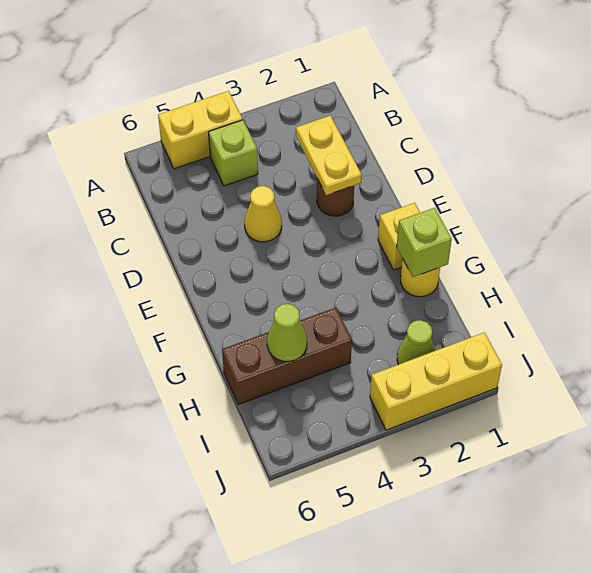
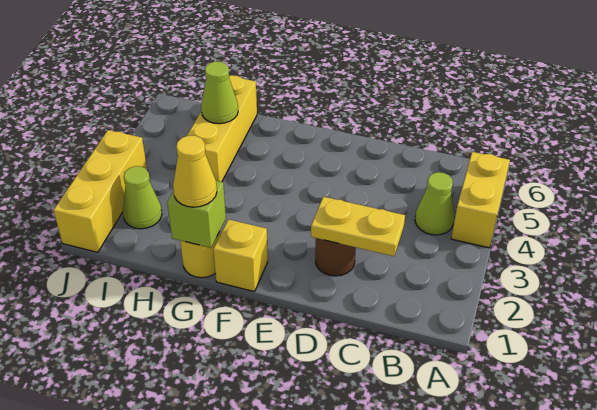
lime brick B4 level 1 -> lime cone B4 level 1
yellow cone D4 level 1 -> yellow cone G1 level 3
brown brick H4:H6 level 1 -> yellow brick H4:H6 level 1

